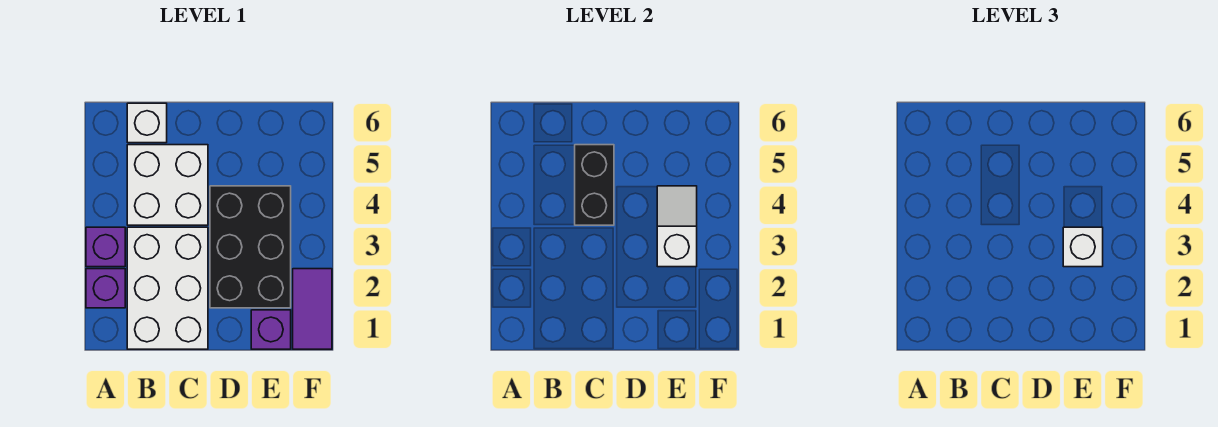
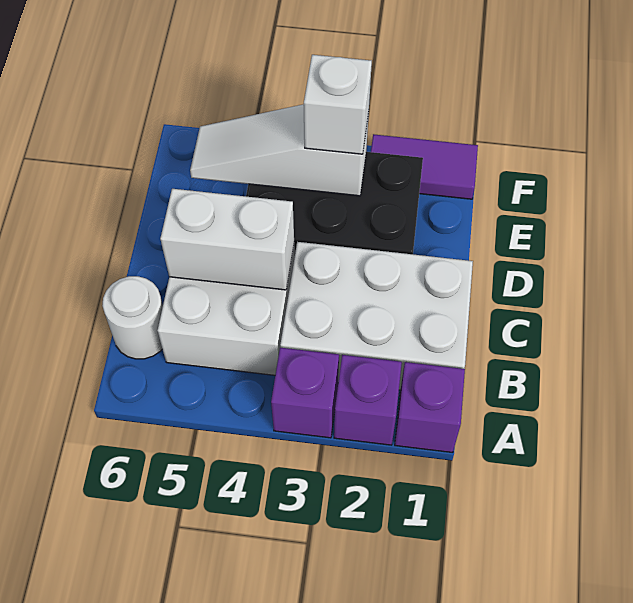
white brick B6 level 1 -> white round brick B6 level 1
black brick C4:C5 level 2 -> white brick C4:C5 level 2
purple brick E1 level 1 -> purple brick A1 level 1
white slope E3:E4 level 2 top 3 -> white slope E3:E5 level 2 top 3

